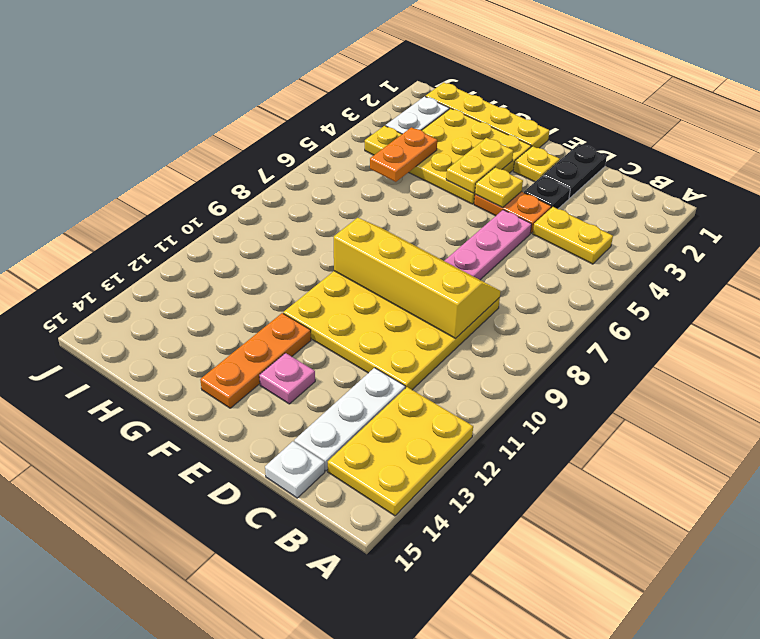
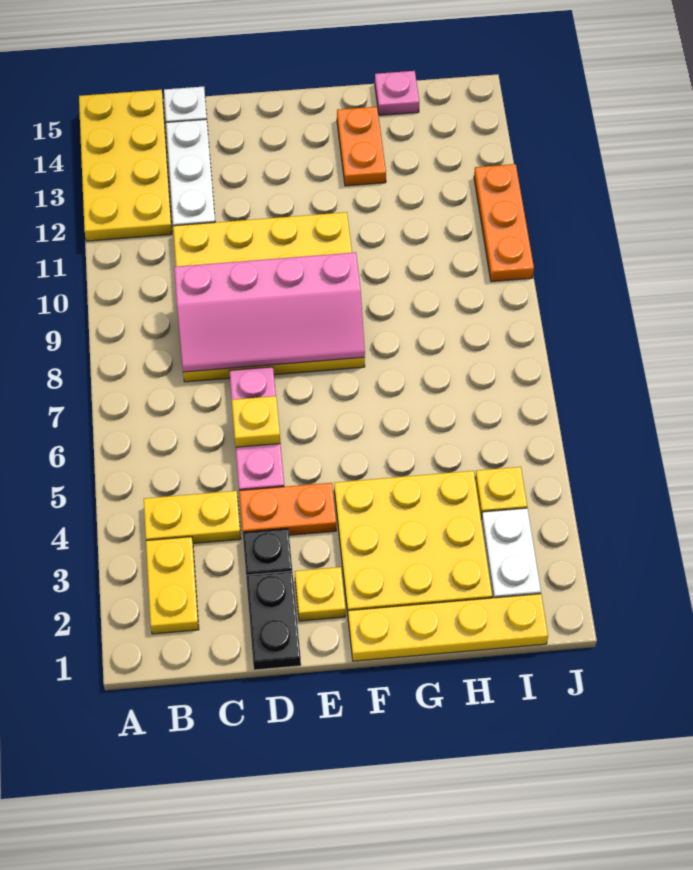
yellow plate A12:B14 level 1 -> yellow plate A12:B15 level 1
yellow slope C8:F9 level 2 top 9 -> pink slope C8:F9 level 2 top 9
yellow plate E4 level 2 -> yellow plate D6 level 2
pink plate E13 level 1 -> pink plate H15 level 1
yellow plate F3:F4 level 2 -> yellow plate B2:B3 level 1
orange plate F12:F14 level 1 -> orange plate J10:J12 level 1
orange plate H4:H5 level 2 -> orange plate G13:G14 level 1

